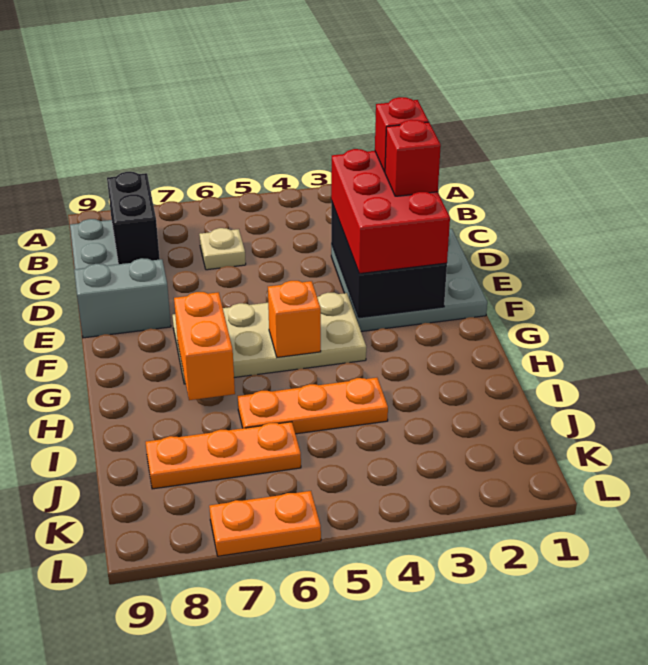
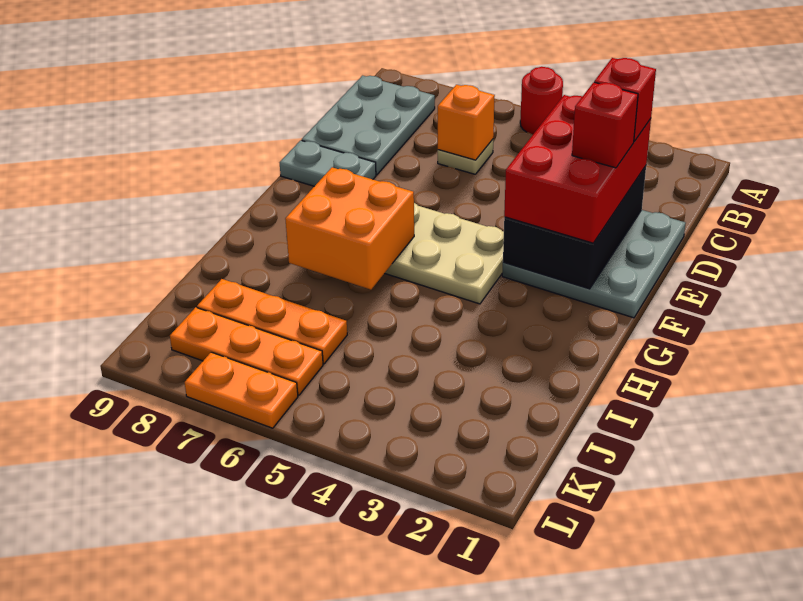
none -> red round brick A5 level 1
black brick B8:C8 level 2 -> none
grey brick E8:E9 level 1 -> grey plate E8:E9 level 1
orange brick G5 level 2 -> orange brick C6 level 2
orange brick G7:H7 level 2 -> orange brick G6:H7 level 2
orange plate I4:I6 level 1 -> orange plate K6:K8 level 1

